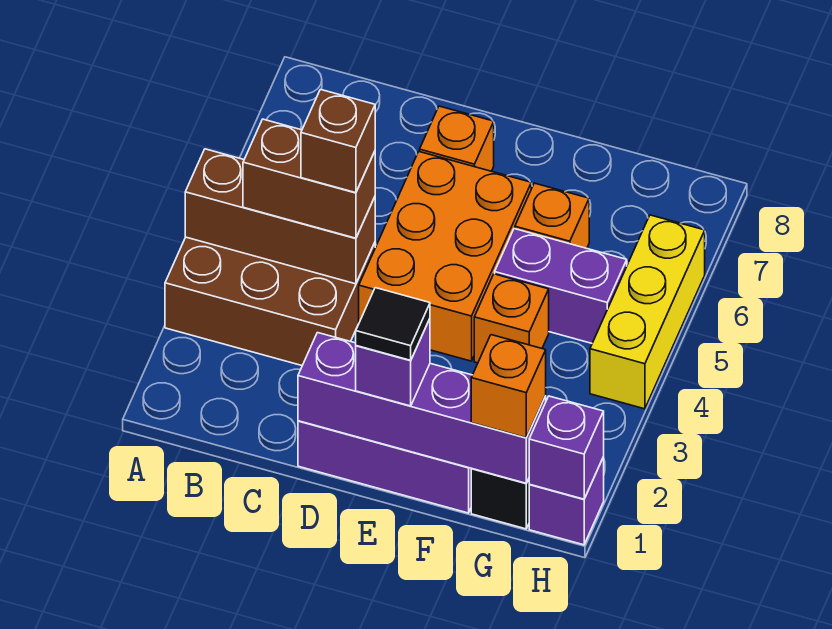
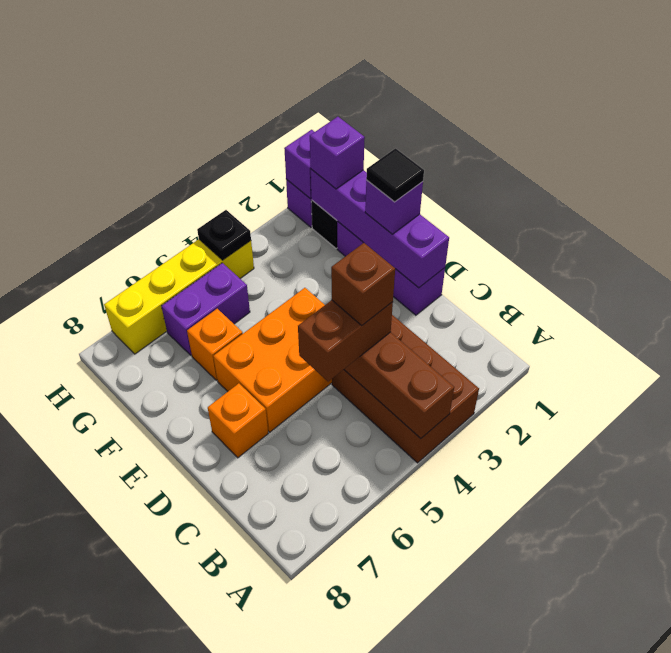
brown brick B4:C4 level 3 -> brown brick C4:C5 level 3
orange brick F4 level 1 -> none
purple brick F5:G5 level 1 -> purple brick G5:G6 level 1
orange brick G1 level 3 -> purple brick G1 level 3
yellow brick H4:H6 level 1 -> yellow brick H4:H7 level 1
none -> black plate H4 level 2

